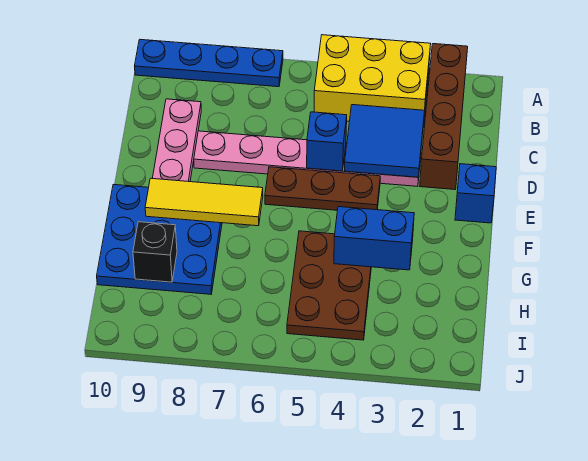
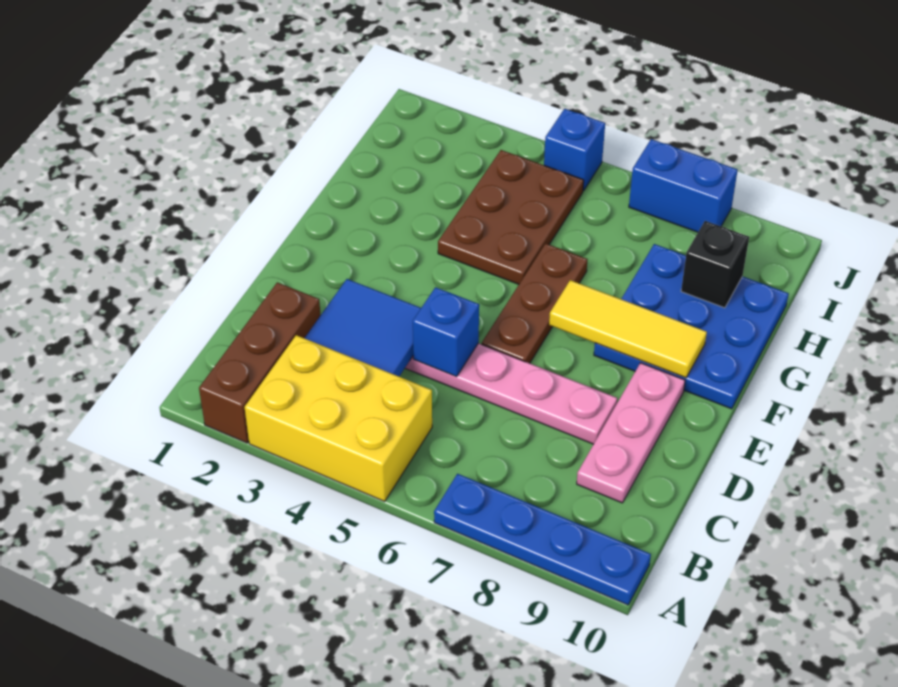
brown brick A2:D2 level 1 -> brown brick A2:C2 level 1
blue brick E1 level 1 -> blue brick J5 level 1
brown plate E4:E6 level 1 -> brown plate E6:G6 level 1
blue brick G3:G4 level 2 -> blue brick J7:J8 level 1

